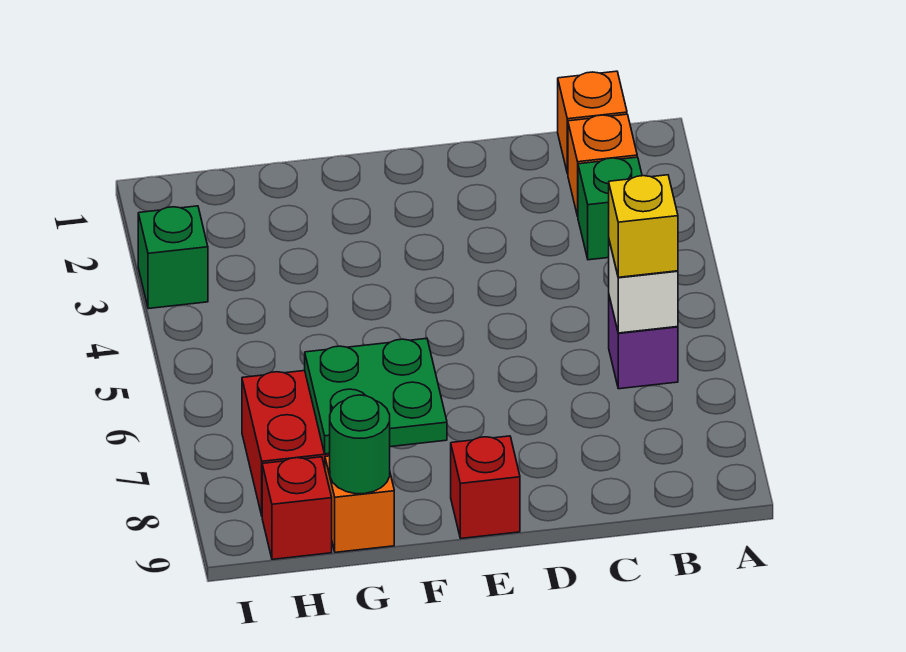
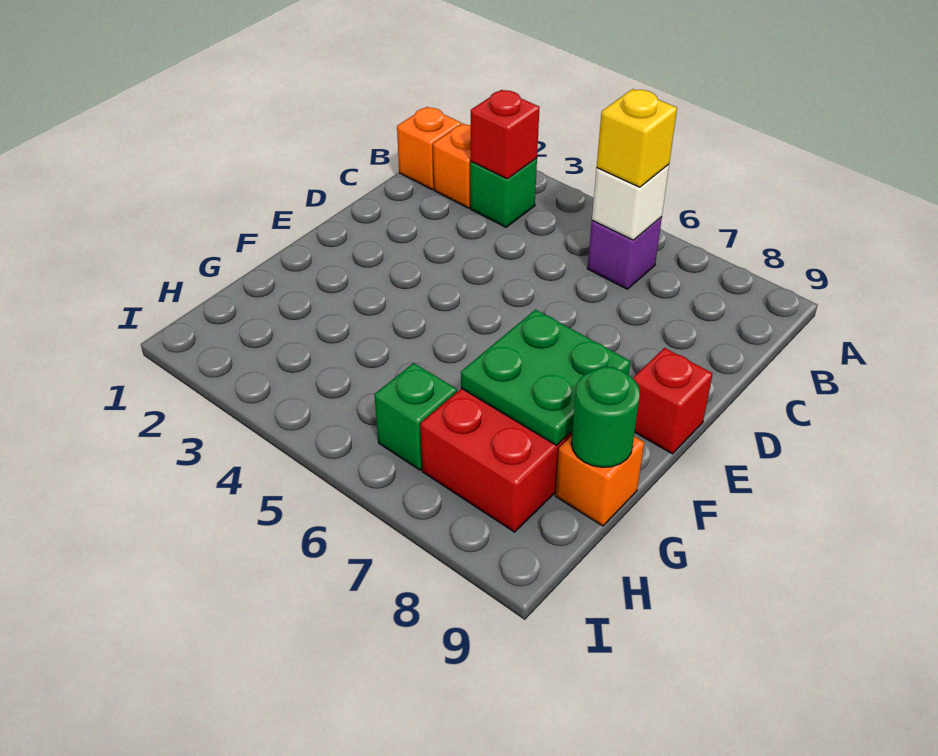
red brick H9 level 1 -> red brick B3 level 2
green brick I3 level 1 -> green brick H6 level 1

